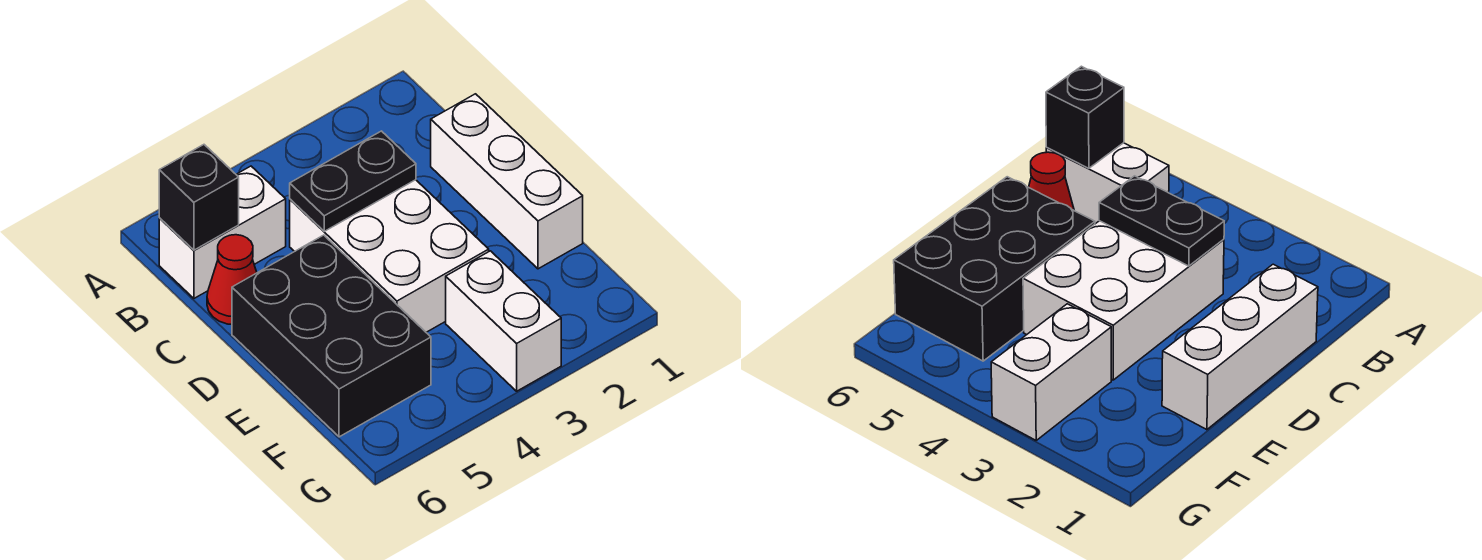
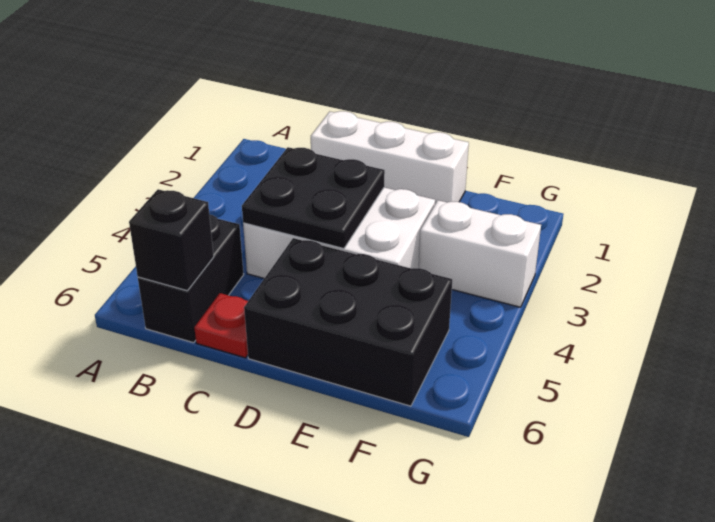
white brick B5:B6 level 1 -> black brick B5:B6 level 1
black plate C3:C4 level 2 -> black plate C3:D4 level 2
red cone C6 level 1 -> red plate C6 level 1

